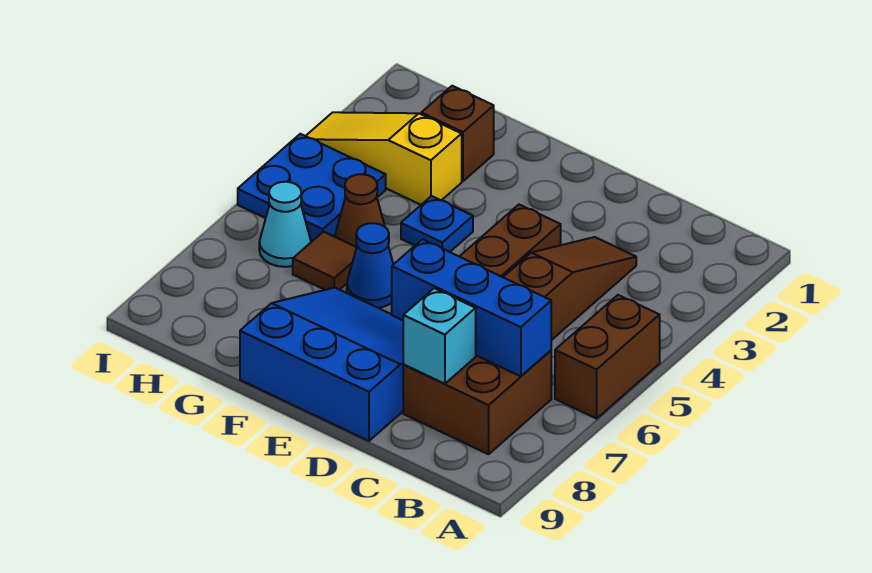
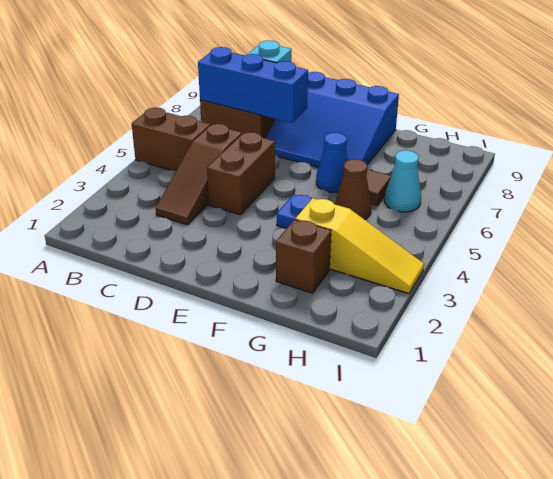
brown brick A5:A6 level 1 -> brown brick A5:B5 level 1
blue plate H4:I5 level 1 -> none

